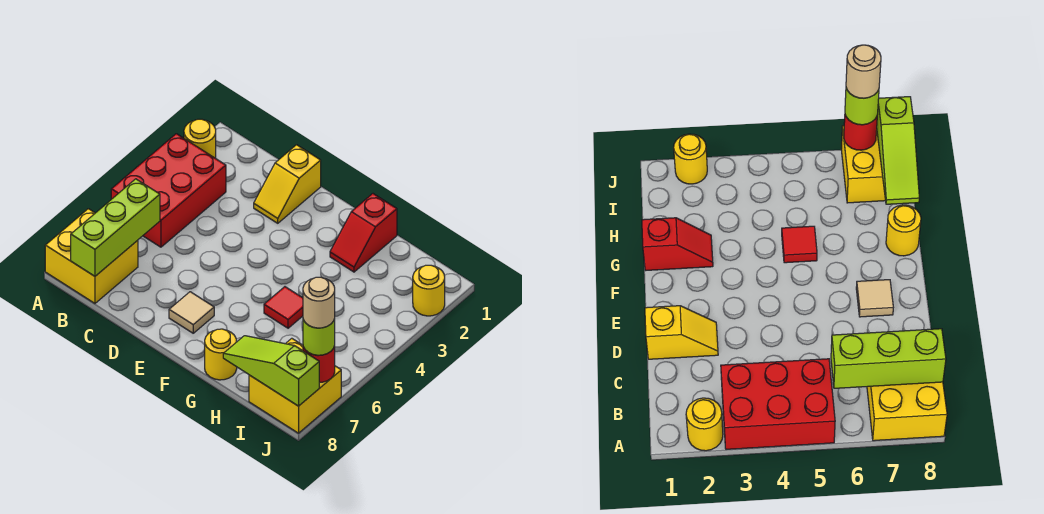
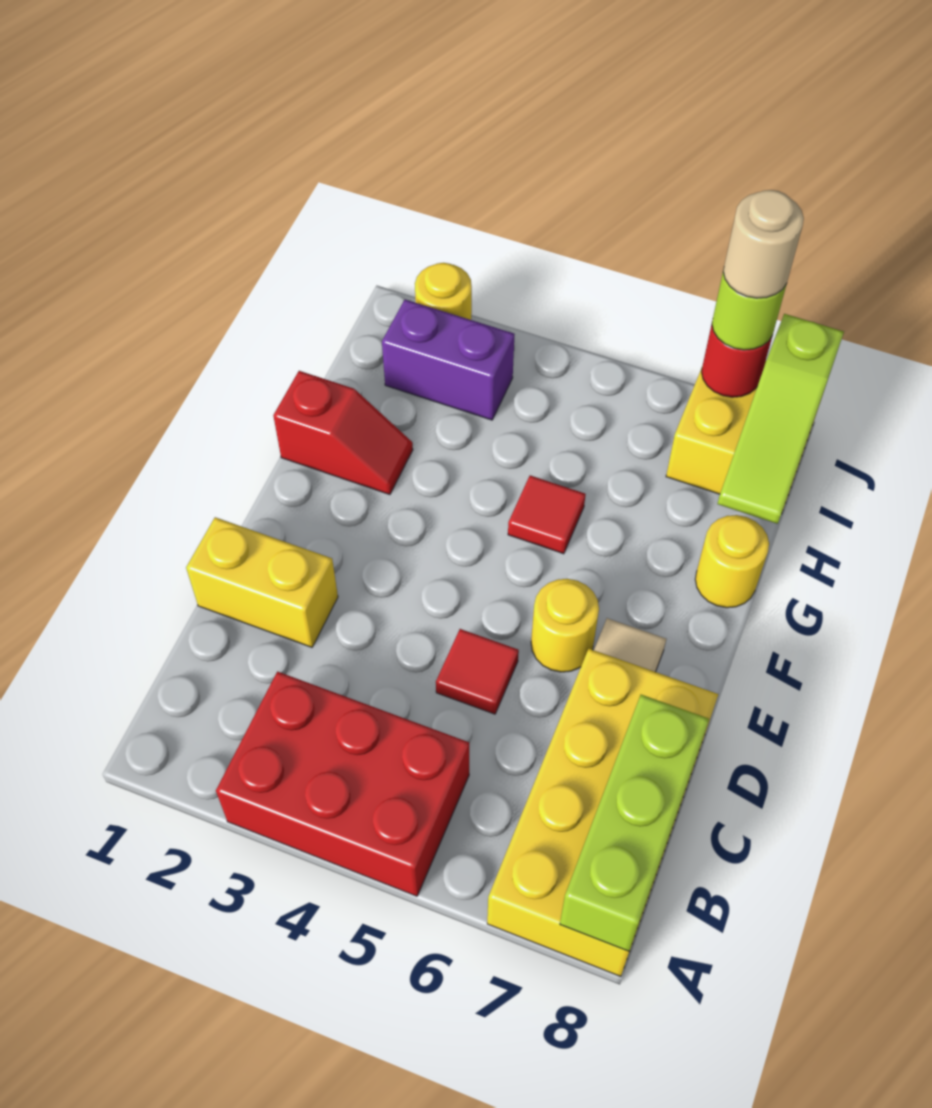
yellow round brick A2 level 1 -> yellow round brick E6 level 1
yellow brick A7:B8 level 1 -> yellow brick A7:D8 level 1
lime brick B6:B8 level 2 -> lime brick A8:C8 level 2
yellow slope D1:D2 level 1 top 1 -> yellow brick D1:D2 level 1
none -> red tile D5 level 1
none -> purple brick I2:I3 level 1

